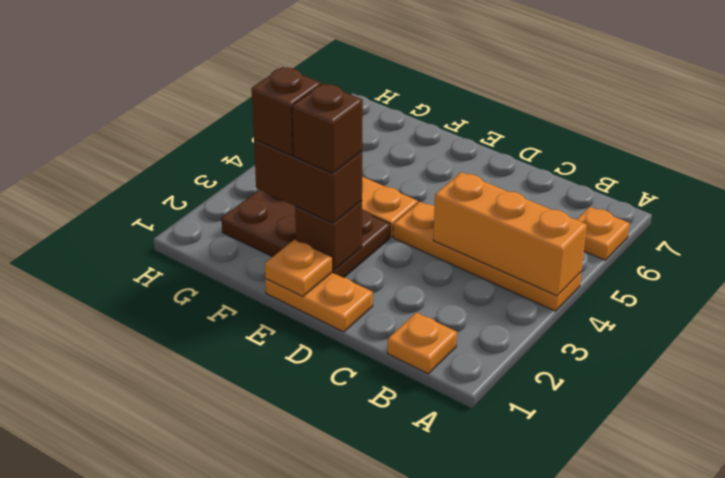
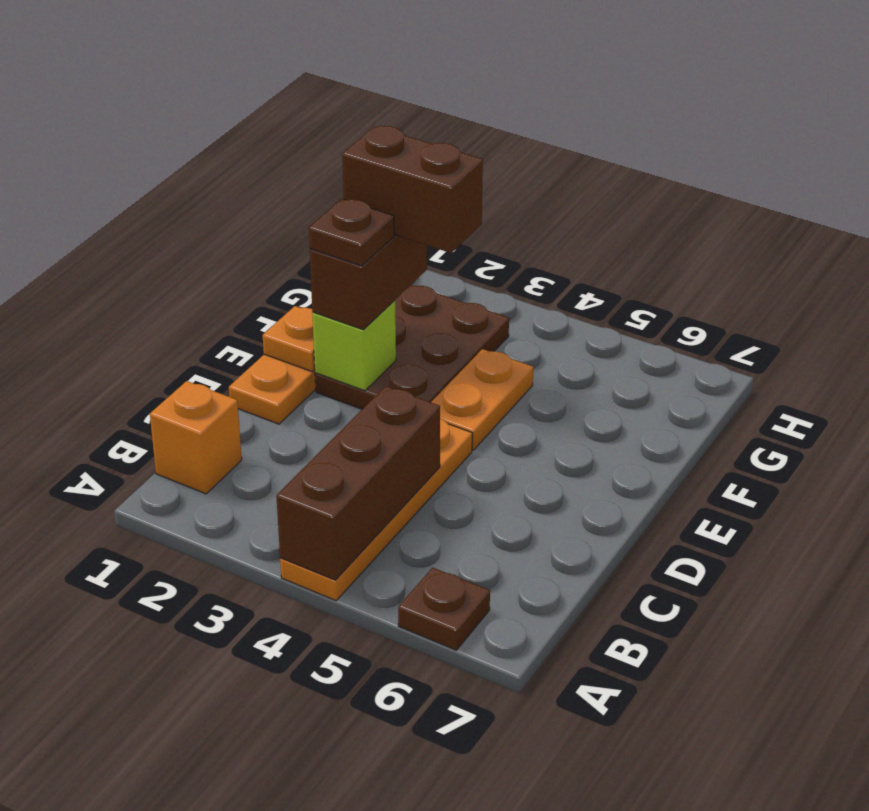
orange brick A4:C4 level 2 -> brown brick A4:C4 level 2
orange plate A6 level 1 -> brown plate A6 level 1
orange plate B1 level 1 -> orange brick B1 level 1
brown brick E2 level 2 -> lime brick E2 level 2
brown brick E2 level 4 -> brown plate E2 level 4
brown brick F2 level 4 -> brown brick F2:F3 level 4

